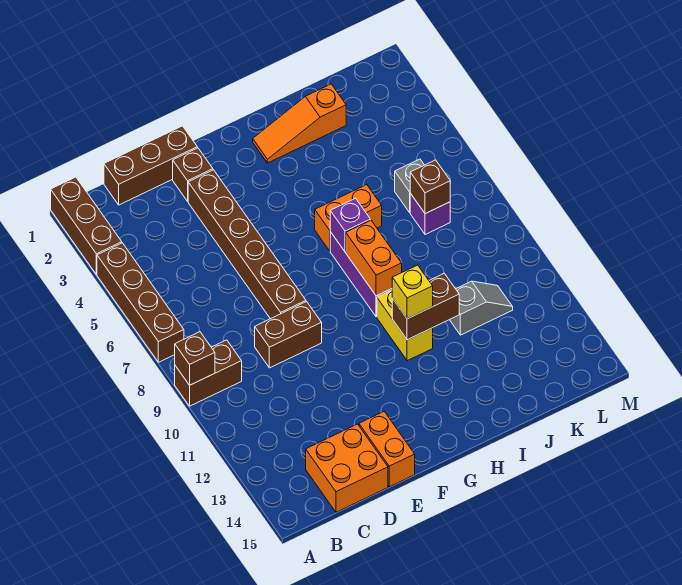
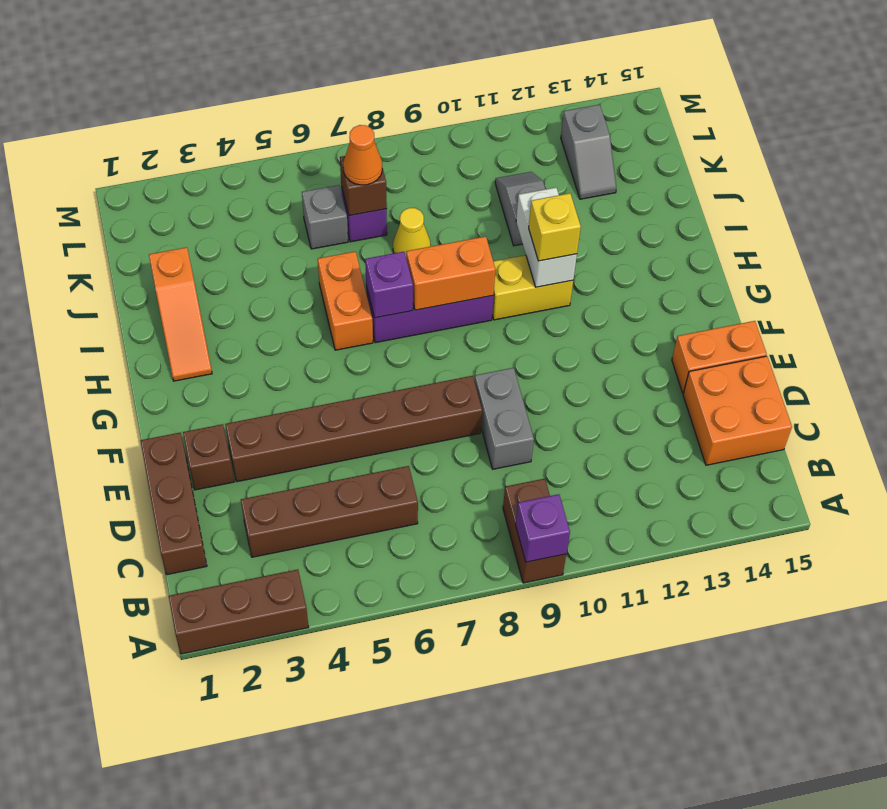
brown brick A4:A7 level 1 -> brown brick C3:C6 level 1
brown brick A9 level 2 -> purple brick A9 level 2
brown brick D9:E9 level 1 -> grey brick D9:E9 level 1
brown brick H11:I11 level 2 -> white brick H11:I11 level 2
none -> yellow cone J8 level 1
none -> orange cone K7 level 3
none -> grey slope K13:L13 level 1 top L

